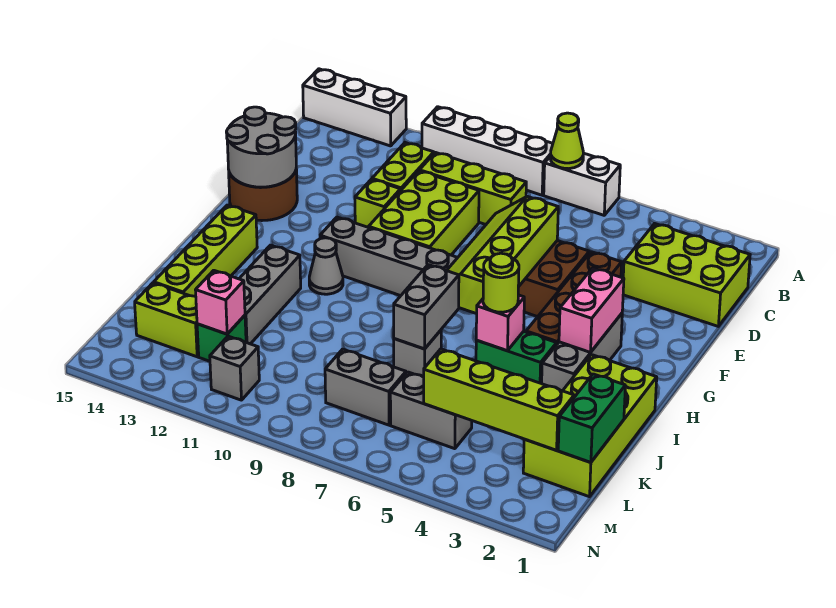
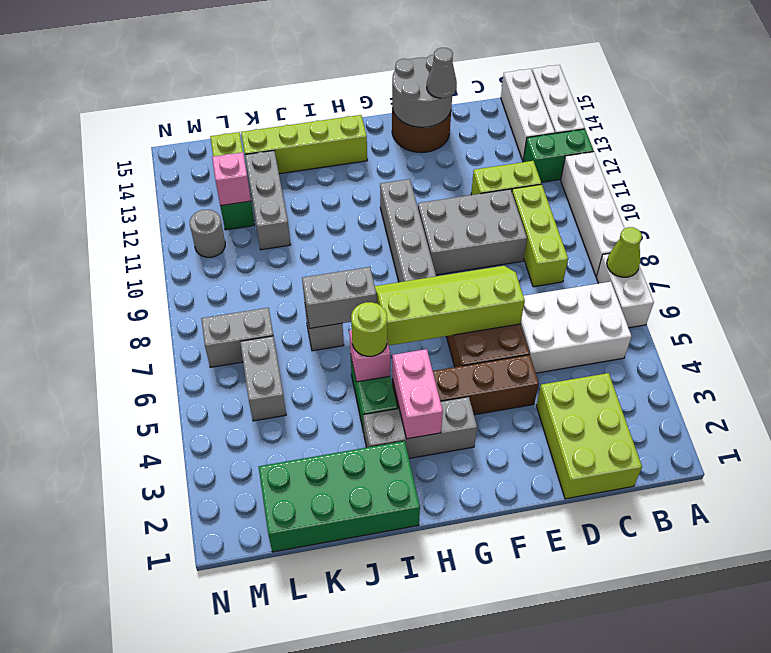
none -> white brick B5:D6 level 1
none -> white brick B13:B15 level 1
lime brick D9:F10 level 1 -> grey brick D9:F10 level 1
lime brick E11 level 1 -> none
pink brick G3:H3 level 2 -> pink brick H3:H4 level 2
grey cone H11 level 1 -> grey cone E14 level 3
lime brick I1:L2 level 1 -> green brick I1:L2 level 1
grey brick I12:K12 level 1 -> grey brick K11:K13 level 1
green brick K1:L1 level 2 -> green brick A12:B12 level 1
lime brick L2:L5 level 2 -> none
grey brick L7:L8 level 1 -> grey brick L7:M7 level 1
grey brick M11 level 1 -> grey round brick M11 level 1

